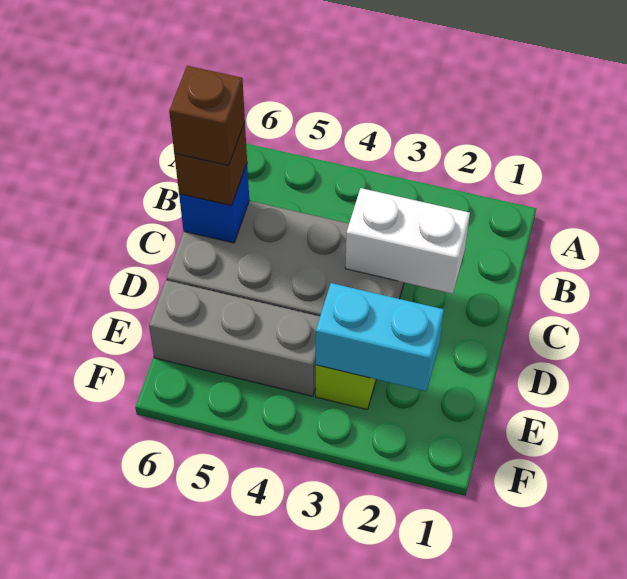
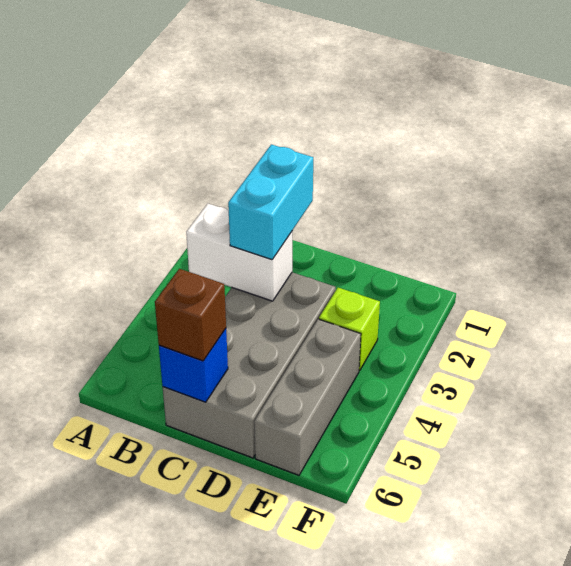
white brick C2:C3 level 2 -> white brick B3:C3 level 2
brown brick C6 level 4 -> none
cyan brick E2:E3 level 2 -> cyan brick C2:C3 level 3

